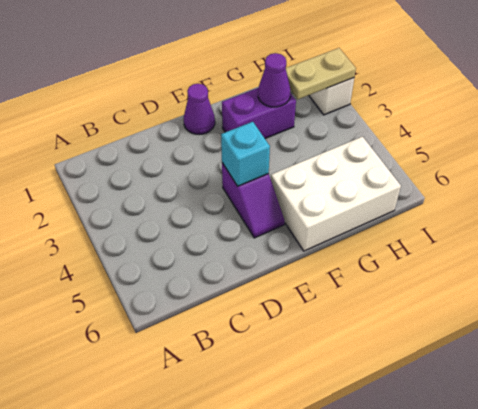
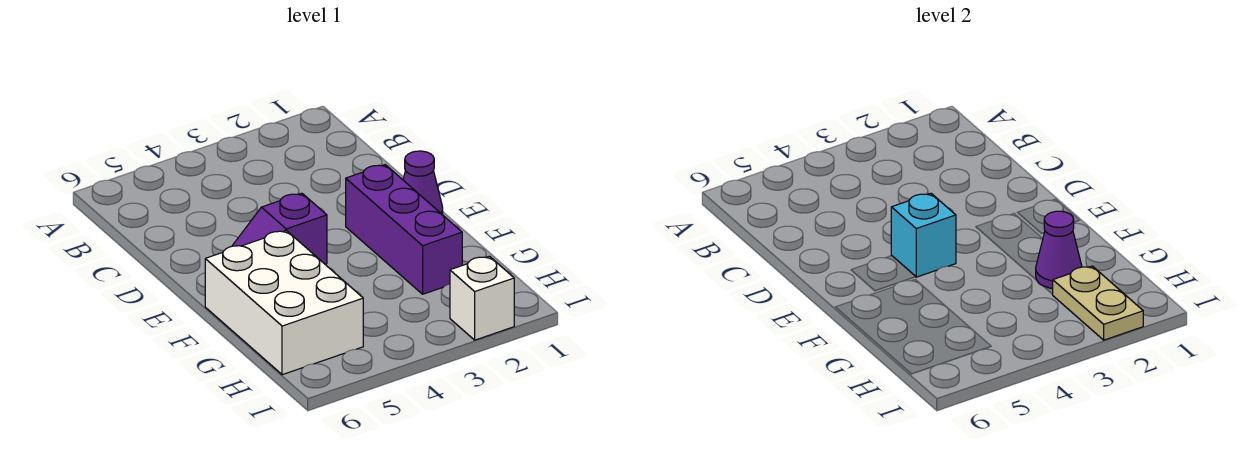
purple brick F2:G2 level 1 -> purple brick E2:G2 level 1

